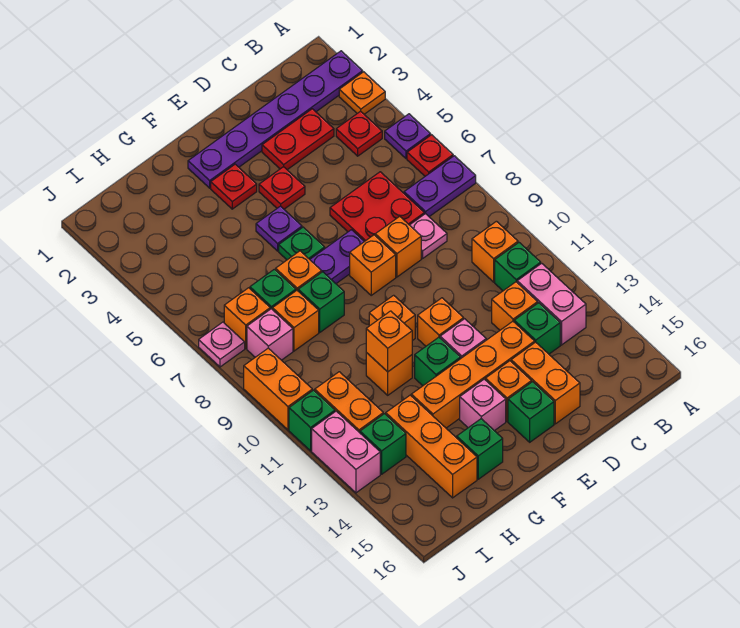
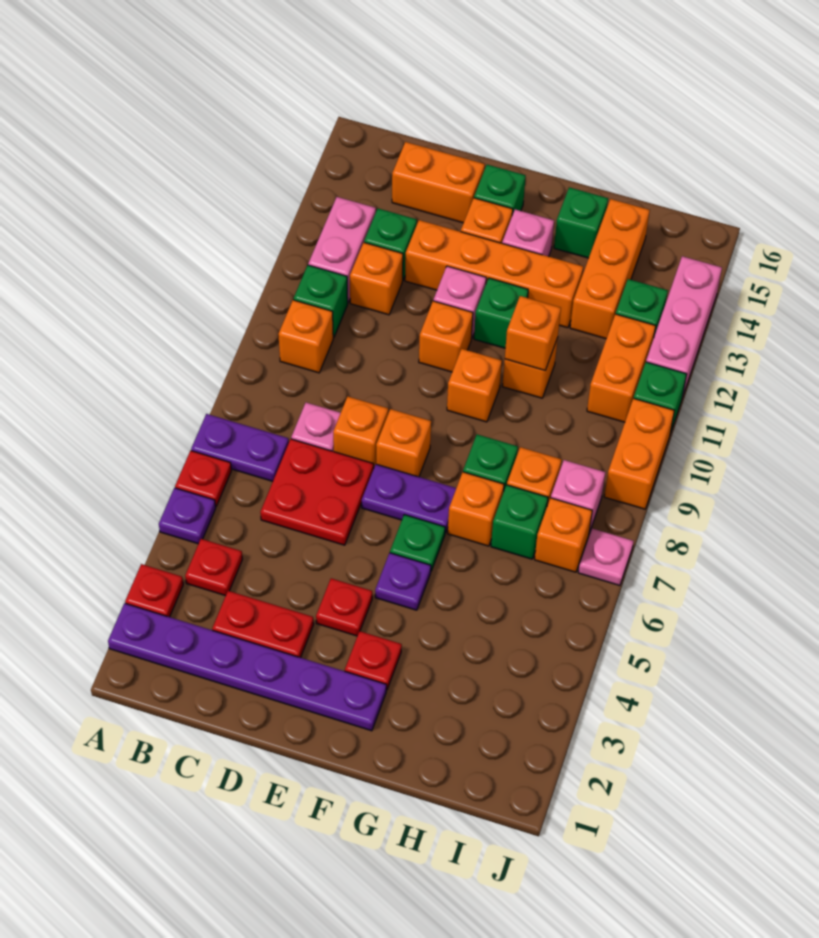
orange plate A3 level 1 -> red plate A3 level 1
orange brick D14:D15 level 1 -> orange brick C15:D15 level 1
pink brick J12:J13 level 1 -> pink brick J12:J14 level 1

